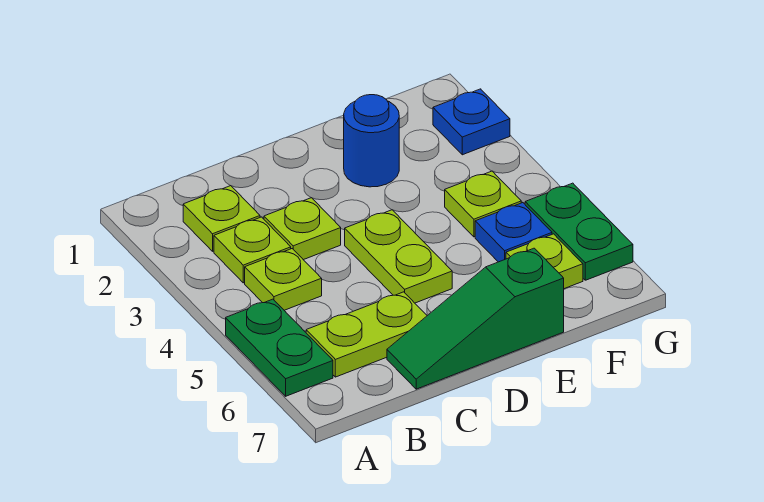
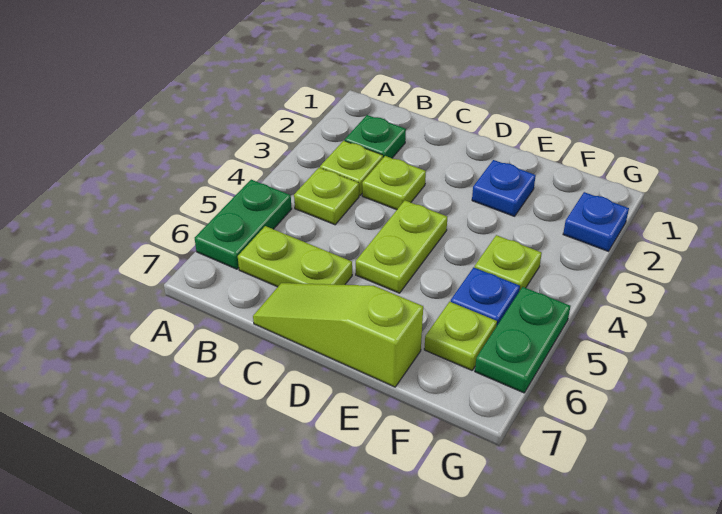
lime plate B2 level 1 -> green plate B2 level 1
green slope C7:E7 level 1 top E -> lime slope C7:E7 level 1 top E
blue round brick E2 level 1 -> blue plate E2 level 1

